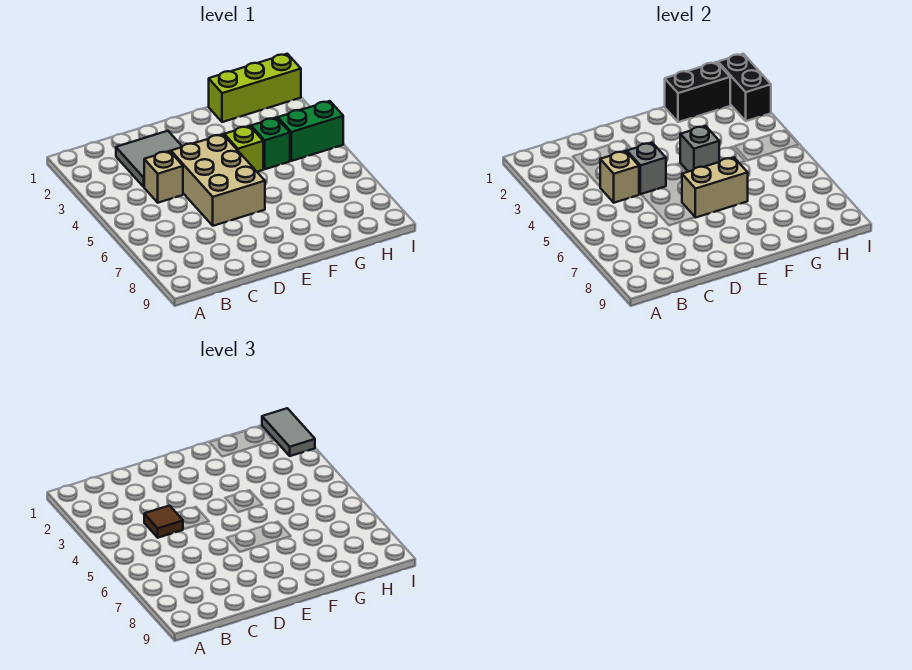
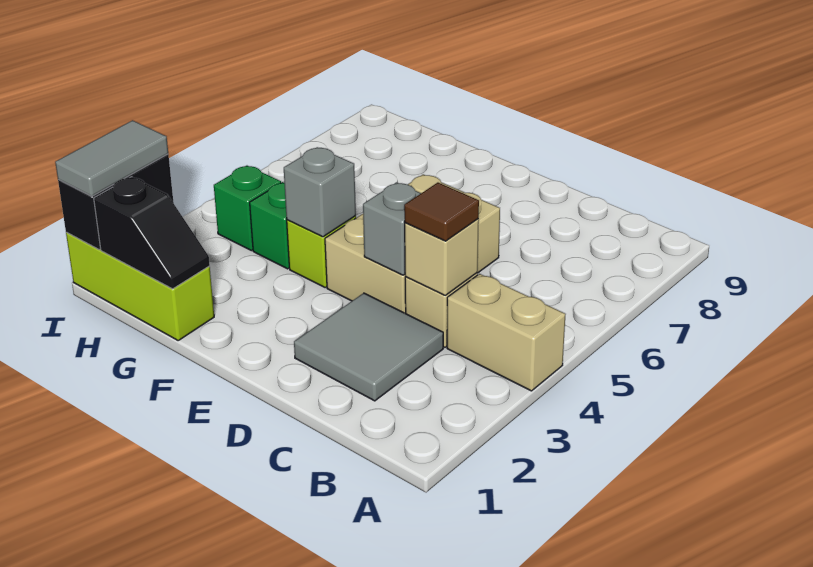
tan brick E6:F6 level 2 -> tan brick A4:B4 level 1
black brick G1:H1 level 2 -> black slope G1:H1 level 2 top H
green brick H4:I4 level 1 -> green brick H4 level 1

